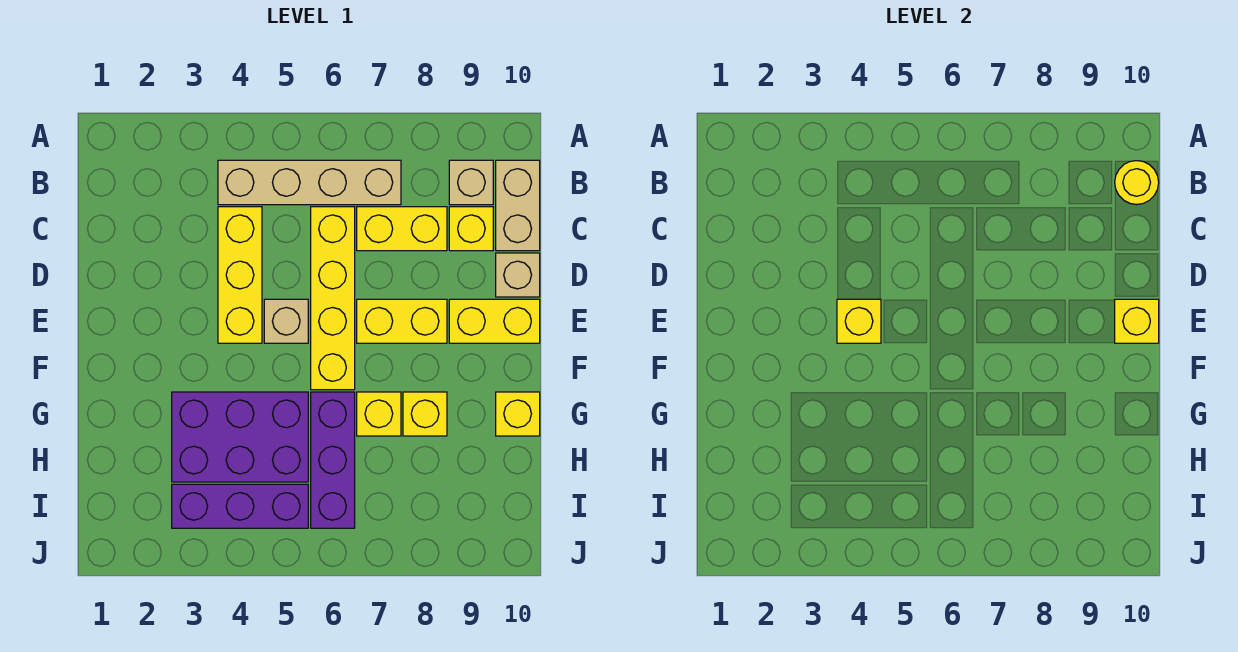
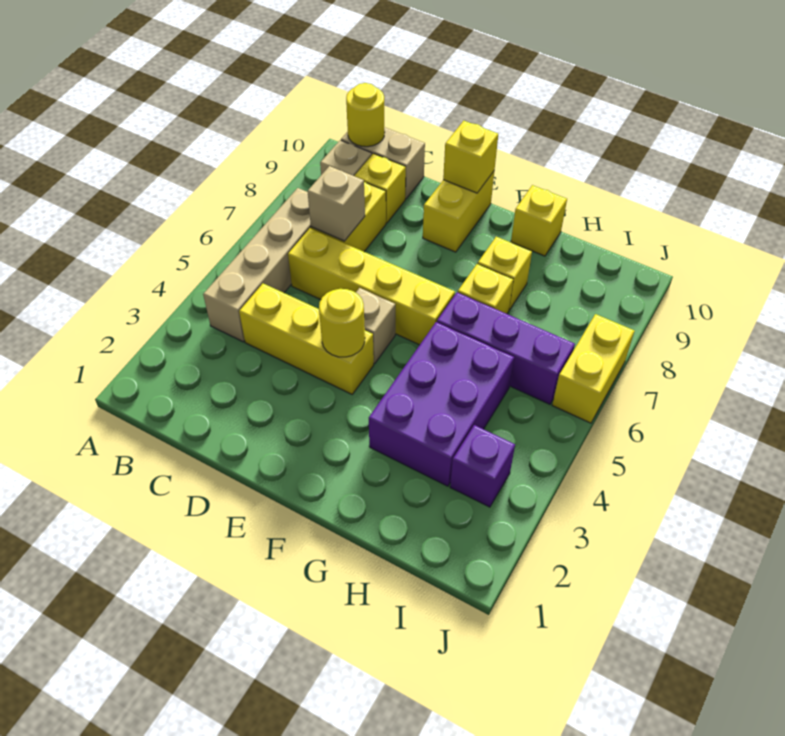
tan brick D10 level 1 -> tan brick C7 level 2
yellow brick E4 level 2 -> yellow round brick E4 level 2
yellow brick E7:E8 level 1 -> yellow brick J6:J7 level 1
purple brick I3:I5 level 1 -> purple brick I3 level 1

